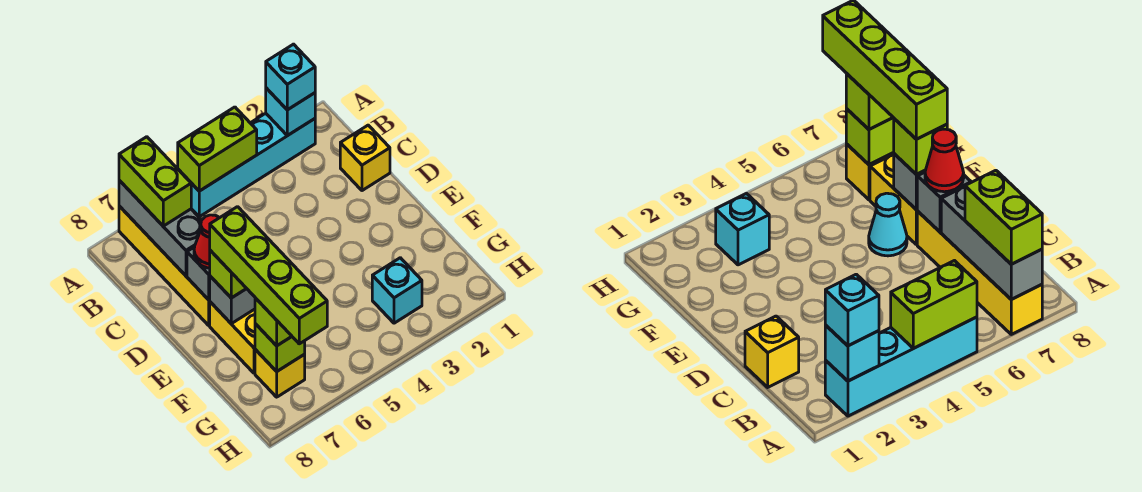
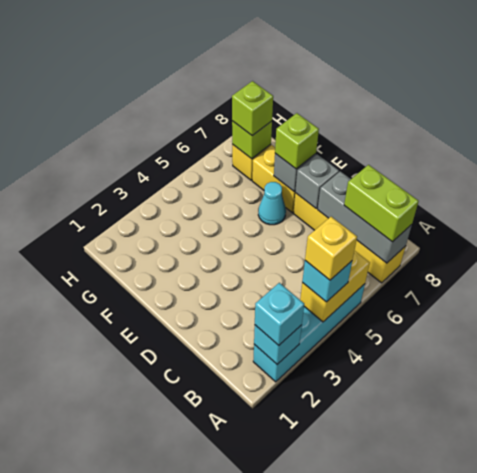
lime brick A4:A5 level 2 -> yellow brick A4:A5 level 2
yellow brick C1 level 1 -> yellow brick A4 level 4
red cone D7 level 3 -> none
lime brick E7:H7 level 4 -> none
cyan brick G3 level 1 -> cyan brick A4 level 3

